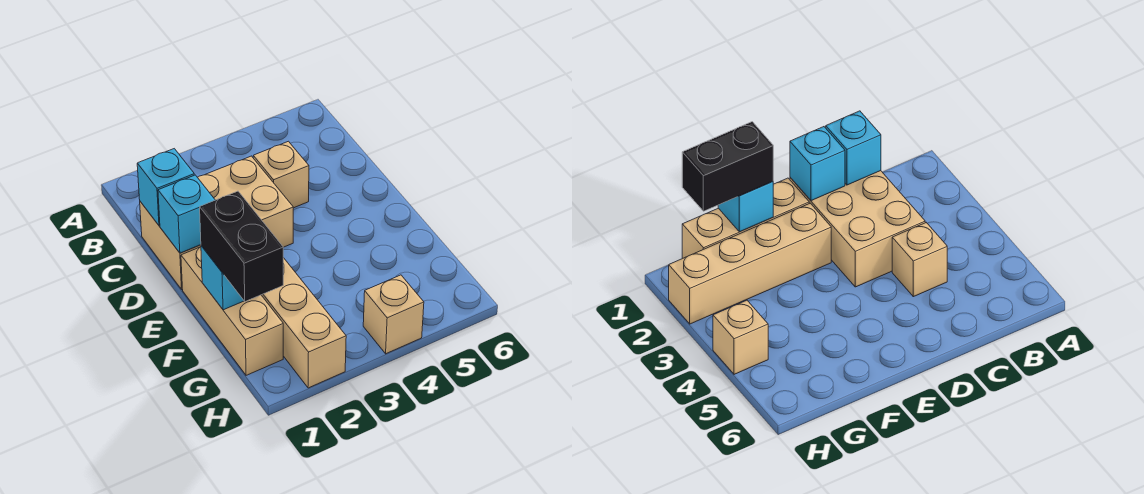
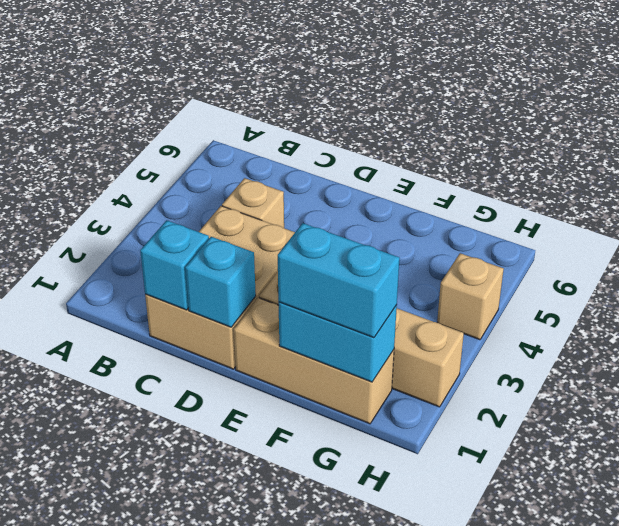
cyan brick F1 level 2 -> cyan brick F1:G1 level 2
black brick F1:G1 level 3 -> cyan brick F1:G1 level 3

